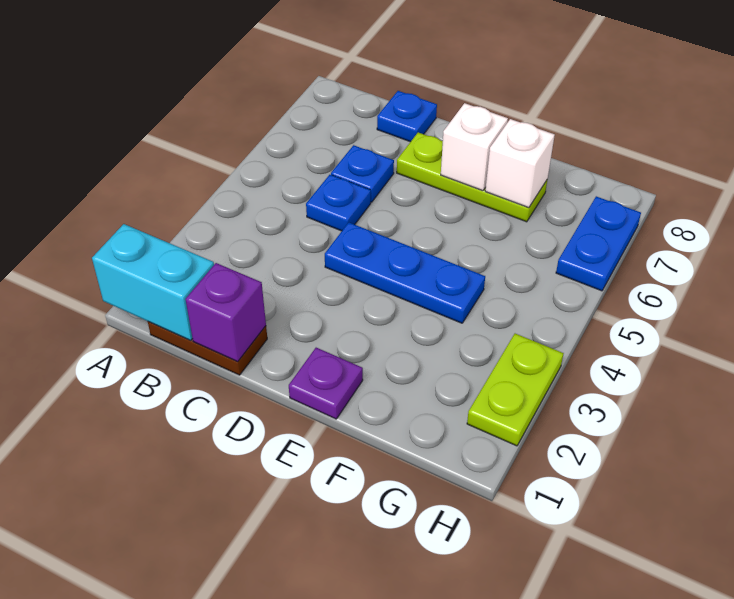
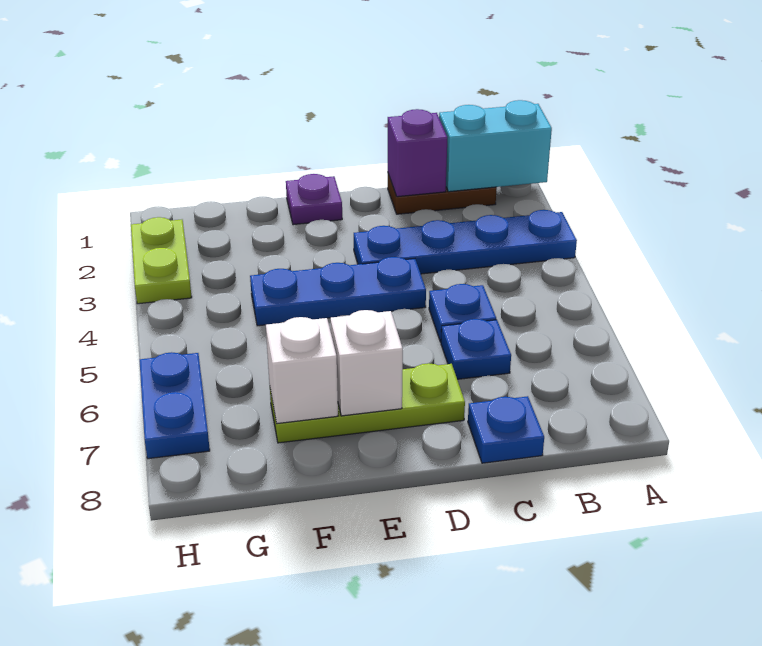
none -> blue plate A3:D3 level 1

